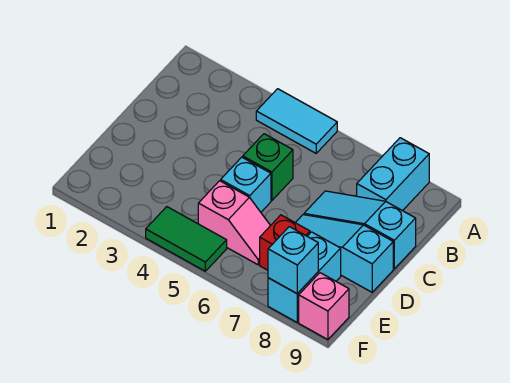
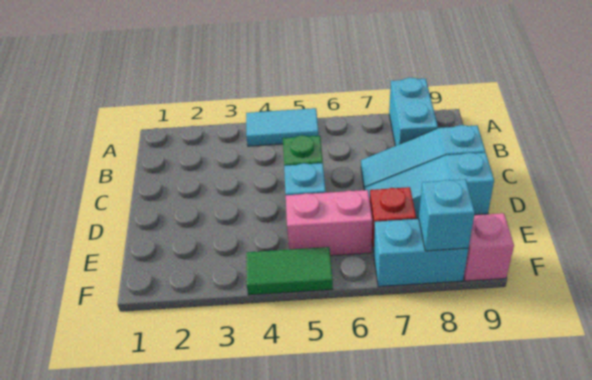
pink slope E5:E6 level 1 top 5 -> pink brick E5:E6 level 1
cyan brick E8:F8 level 1 -> cyan brick F7:F8 level 1

